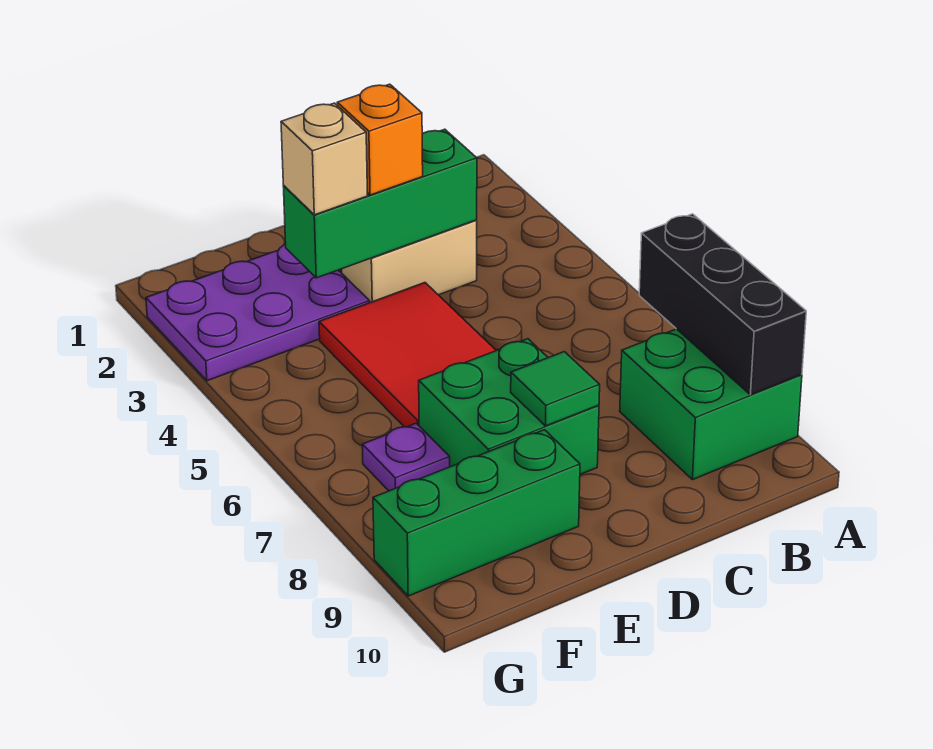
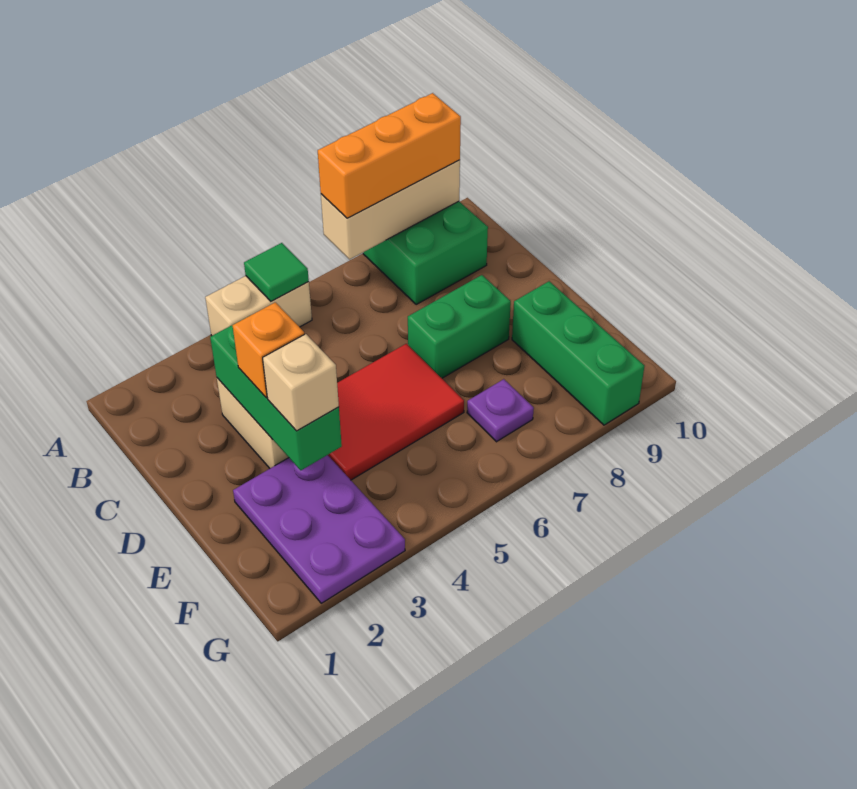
none -> tan brick A4:A5 level 1
black brick A7:A9 level 2 -> tan brick A7:A9 level 2
none -> orange brick A7:A9 level 3
green brick D7:E8 level 1 -> green brick D7:D8 level 1
green tile D8 level 2 -> green tile A5 level 2

